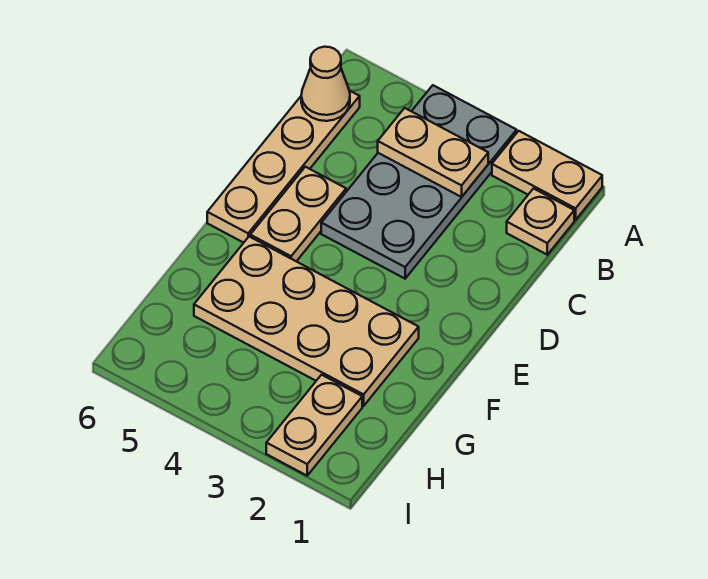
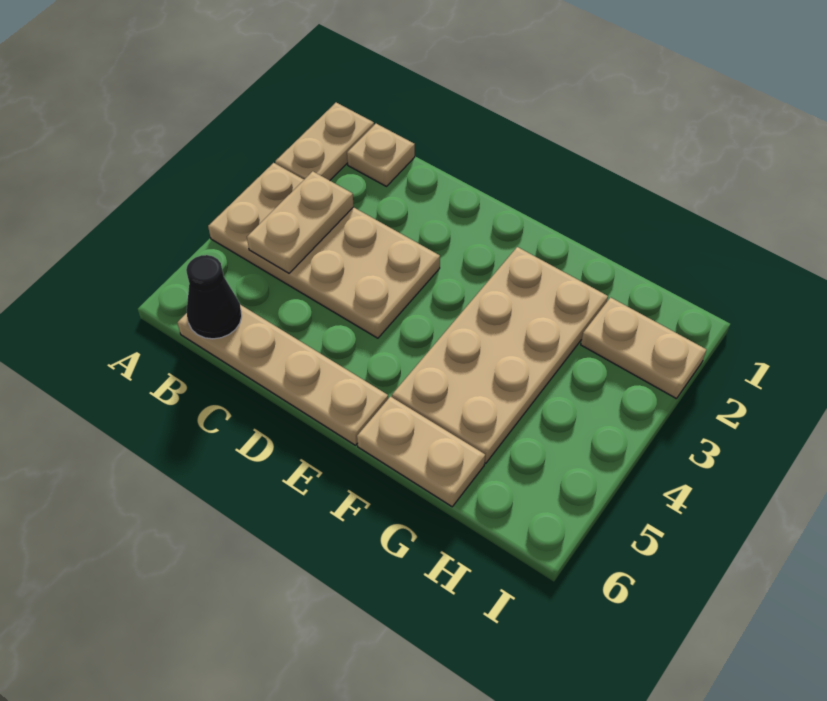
grey plate A3:D4 level 1 -> tan plate A3:D4 level 1
tan cone B6 level 2 -> black cone B6 level 2
tan plate D5:E5 level 1 -> tan plate F6:G6 level 1

